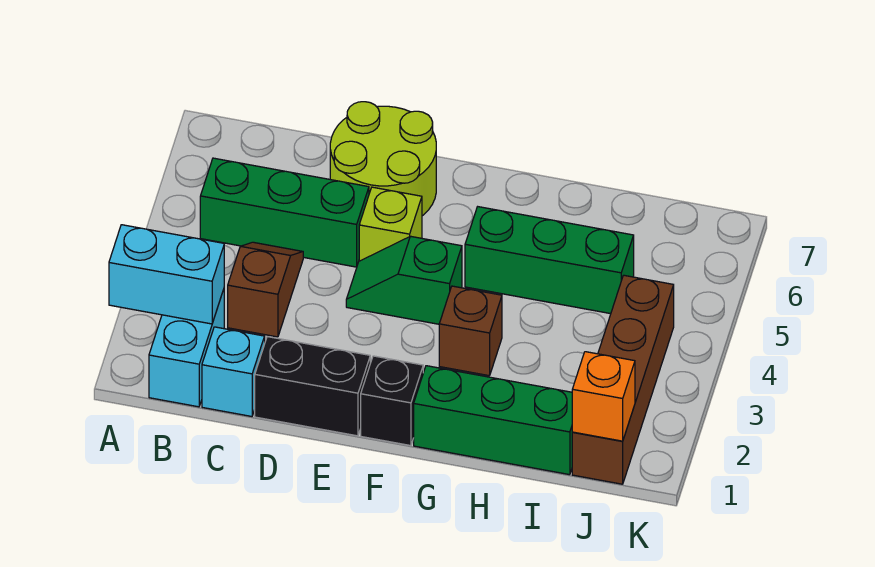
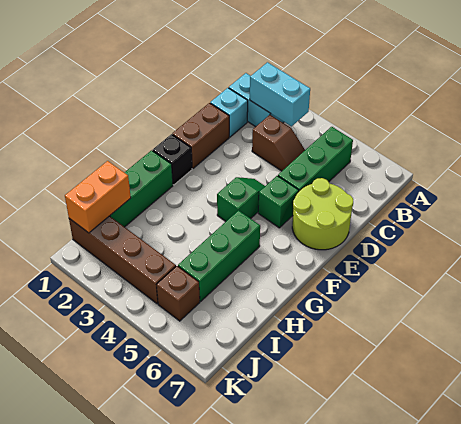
cyan brick A2:B2 level 2 -> cyan brick B2:B3 level 2
black brick D1:E1 level 1 -> brown brick D1:E1 level 1
lime brick E5 level 1 -> green brick E5 level 1
brown brick G3 level 1 -> brown brick J5 level 1
orange brick J1 level 2 -> orange brick I1:J1 level 2

